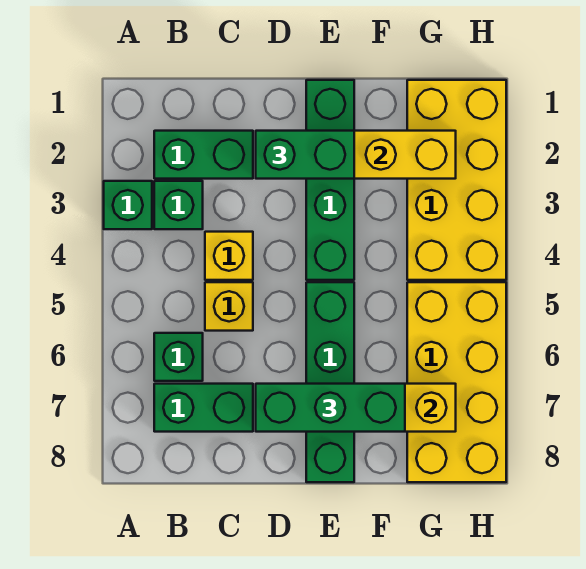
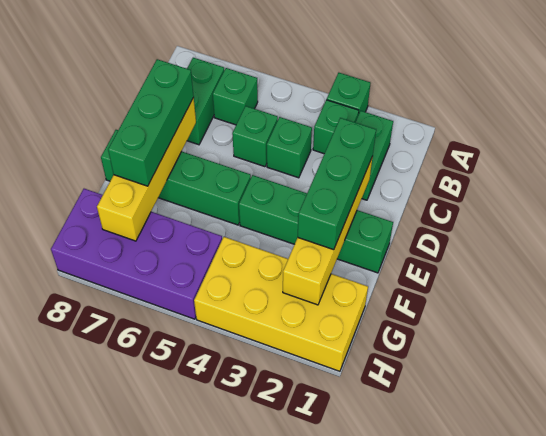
yellow brick C4 level 1 -> green brick C4 level 1
yellow brick C5 level 1 -> green brick C5 level 1
green brick D2:E2 level 3 -> green brick D2:F2 level 3
yellow brick G5:H8 level 1 -> purple brick G5:H8 level 1

